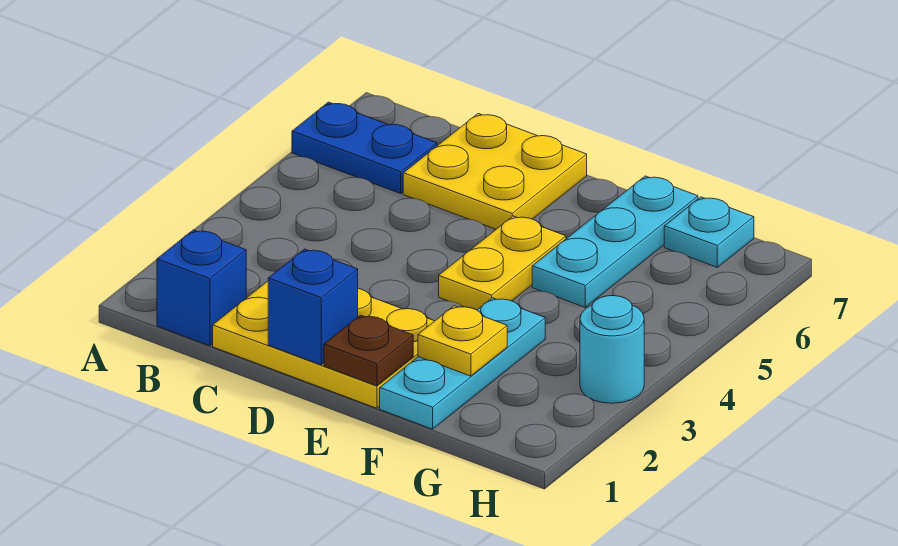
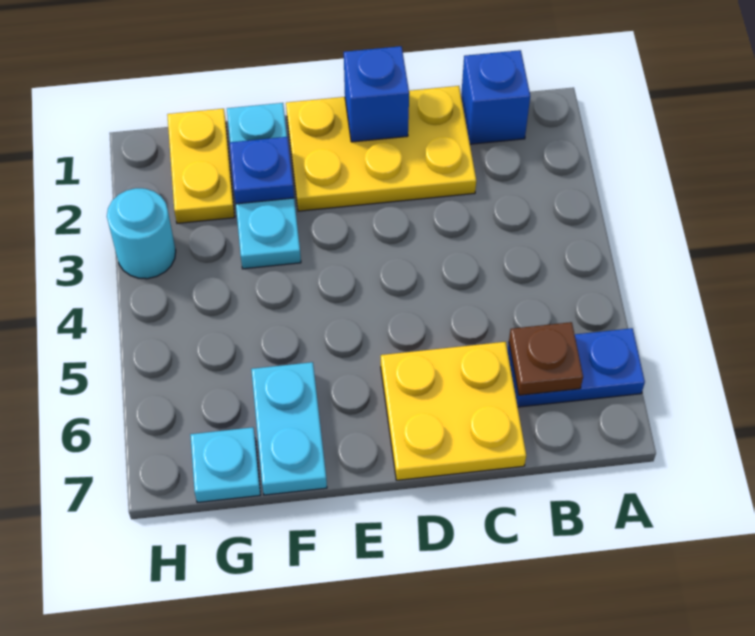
brown plate E1 level 2 -> brown plate B6 level 2
yellow plate E4:E5 level 1 -> yellow plate G1:G2 level 1
yellow plate F2 level 2 -> blue plate F2 level 2
cyan plate F5:F7 level 1 -> cyan plate F6:F7 level 1

